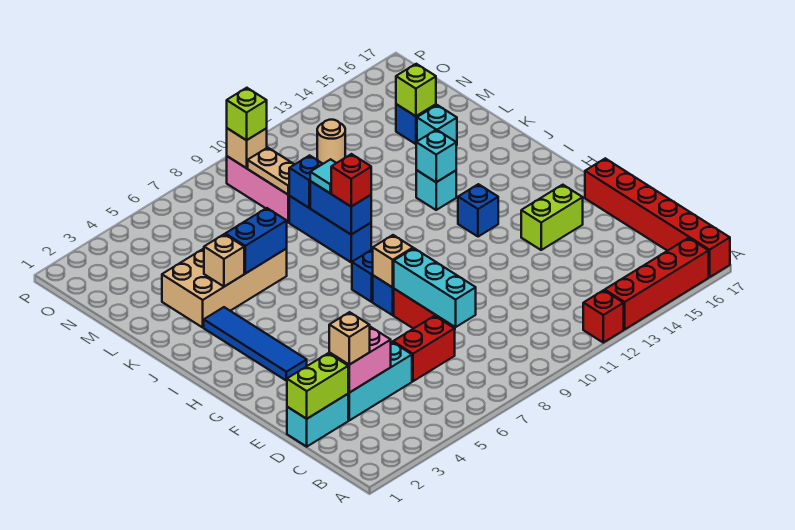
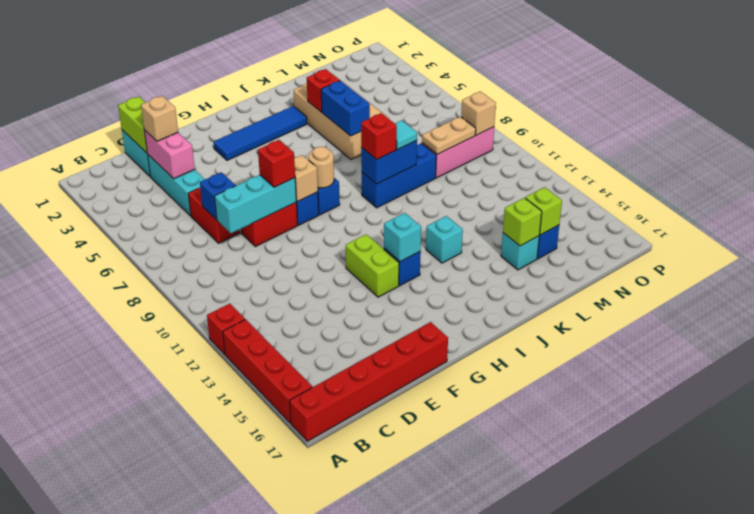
none -> red brick F8 level 3
lime brick F14:F15 level 1 -> lime brick G12:G13 level 1
cyan brick J13 level 2 -> cyan brick H13 level 2
tan brick K4 level 2 -> red brick K4 level 2
blue brick L9 level 2 -> blue brick D7 level 2
tan round brick N12 level 1 -> tan round brick H8 level 2
lime brick O9 level 3 -> lime brick L15 level 2

